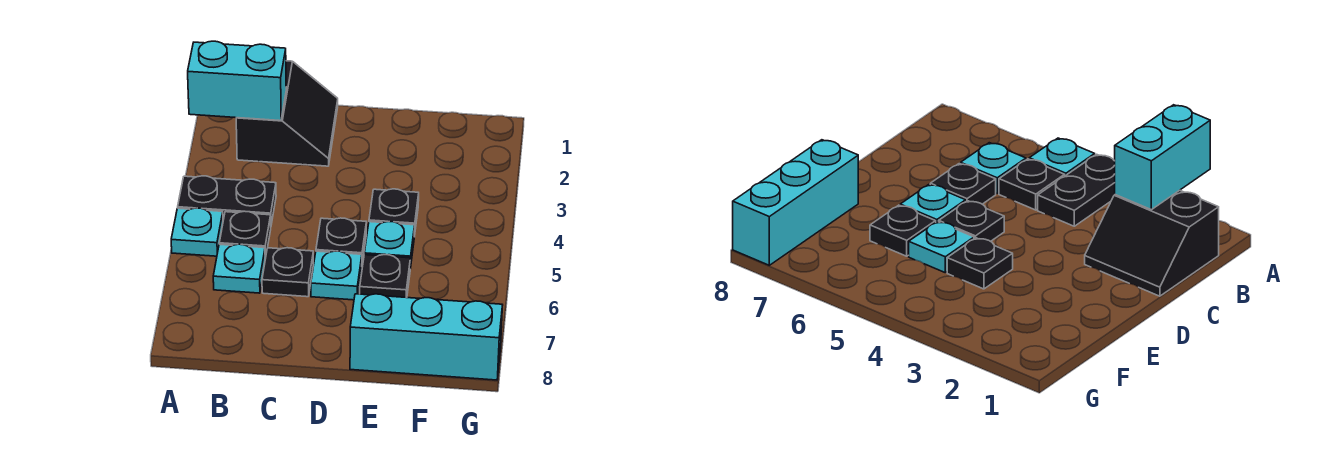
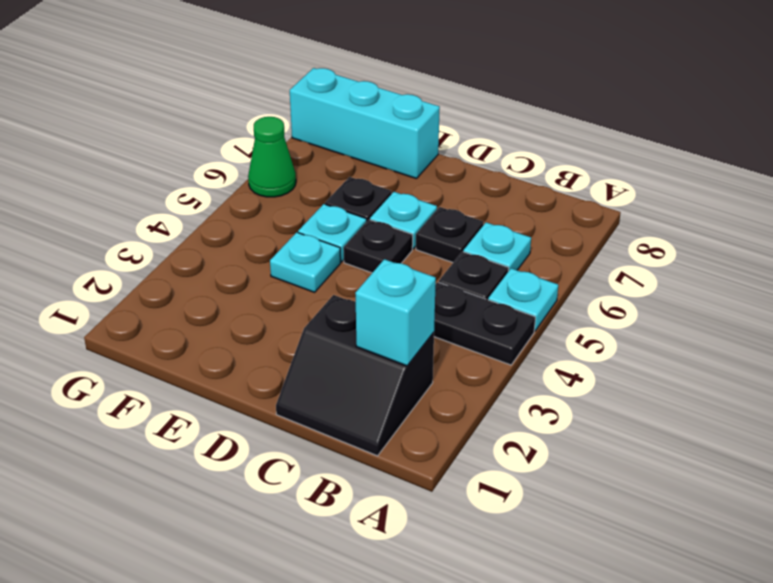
cyan brick A2:B2 level 2 -> cyan brick B2 level 2
black slope B1:C2 level 1 top B -> black slope B1:C2 level 1 top 2
black plate E4 level 1 -> cyan plate E4 level 1
none -> green cone G6 level 1

